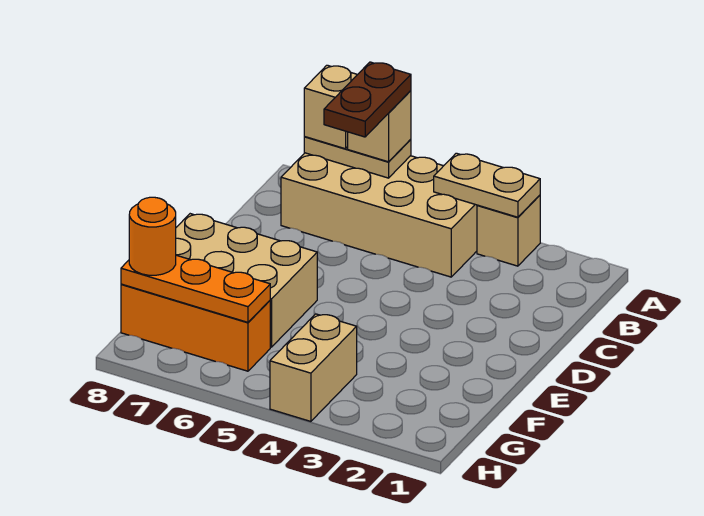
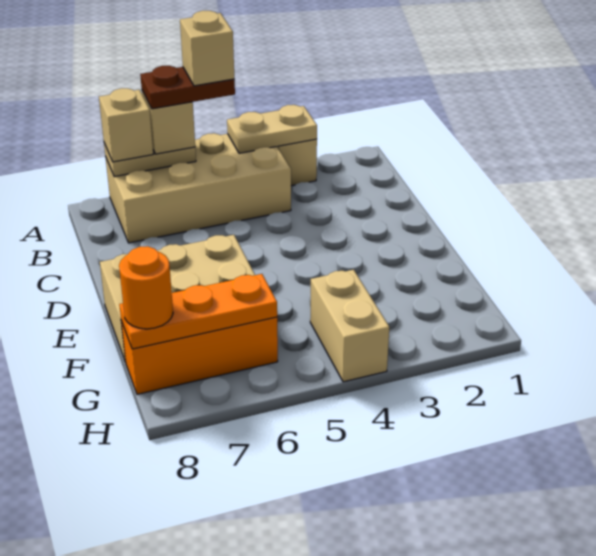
none -> tan brick A5 level 5
brown plate A6:B6 level 4 -> brown plate A5:A6 level 4

